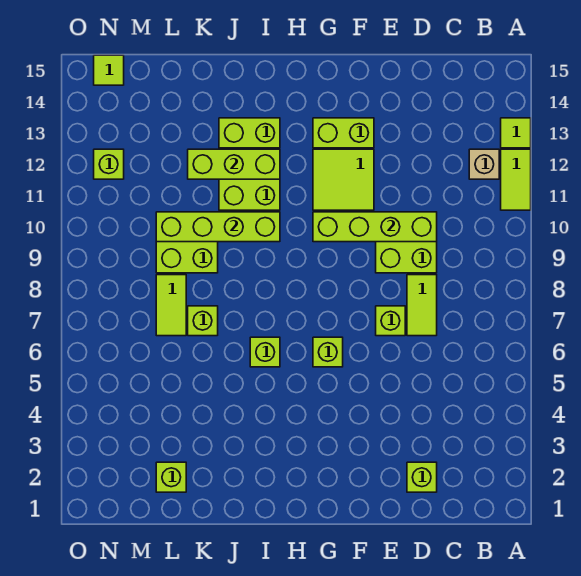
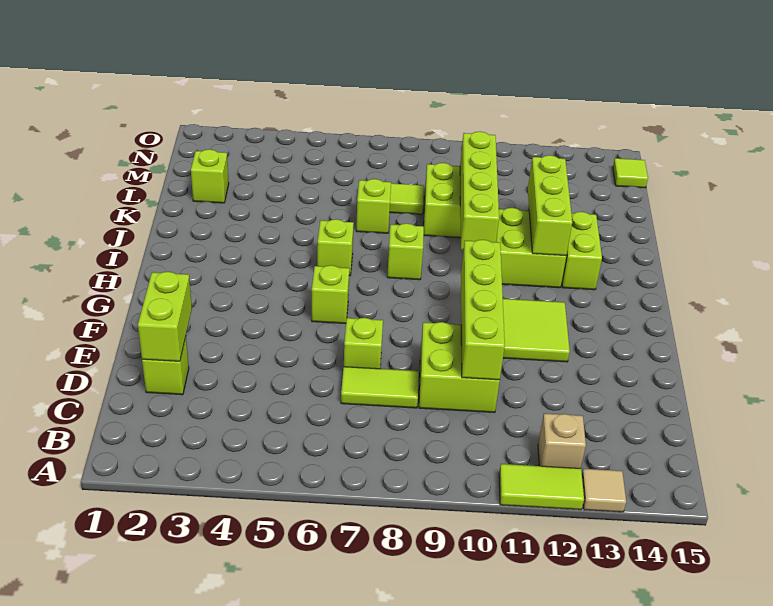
lime tile A13 level 1 -> tan tile A13 level 1
lime brick F13:G13 level 1 -> lime brick D2:E2 level 2
lime brick N12 level 1 -> lime brick I8 level 1

